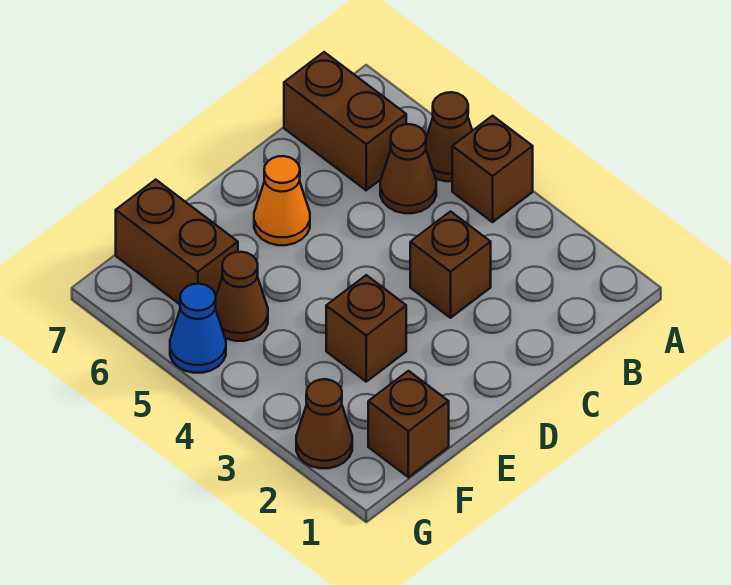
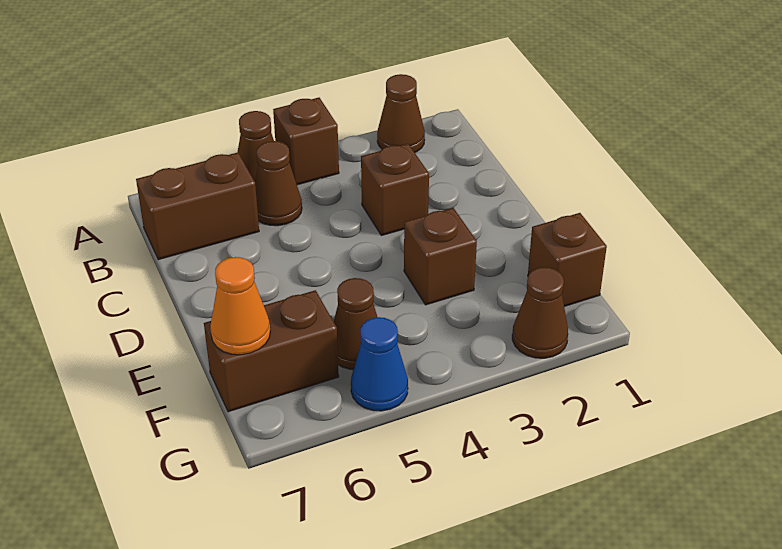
none -> brown cone A2 level 1
orange cone D6 level 1 -> orange cone F7 level 2

